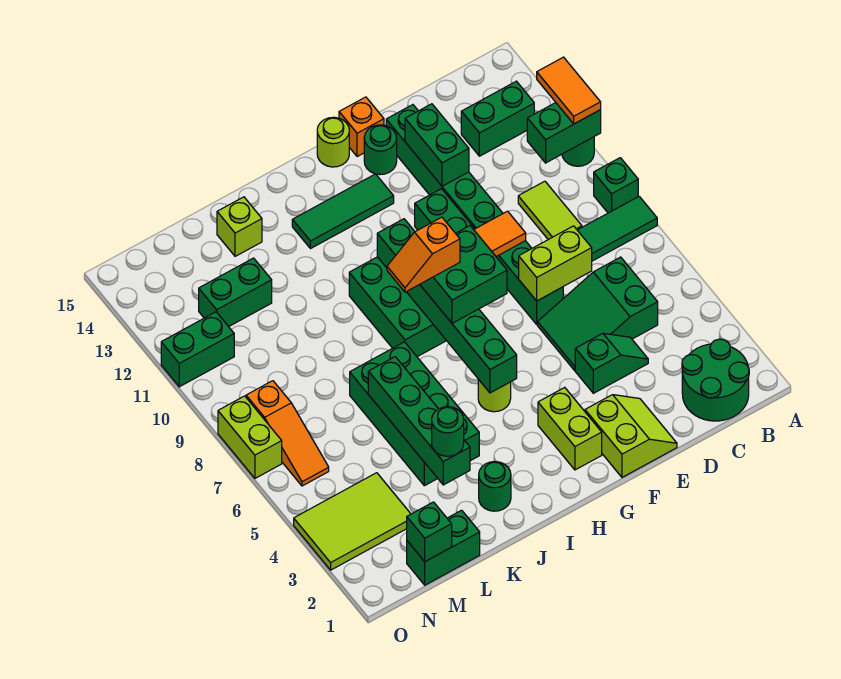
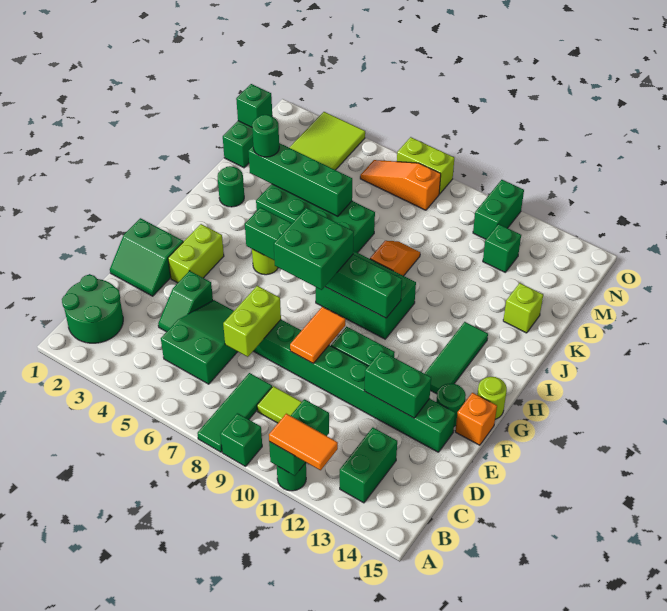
lime slope E1:F2 level 1 top F -> green slope E1:F2 level 1 top F
lime brick G2:G3 level 1 -> lime brick F3:G3 level 1
orange slope H8:I8 level 4 top H -> orange slope J9:K9 level 1 top J
green brick L12:M12 level 1 -> green brick M12 level 1

